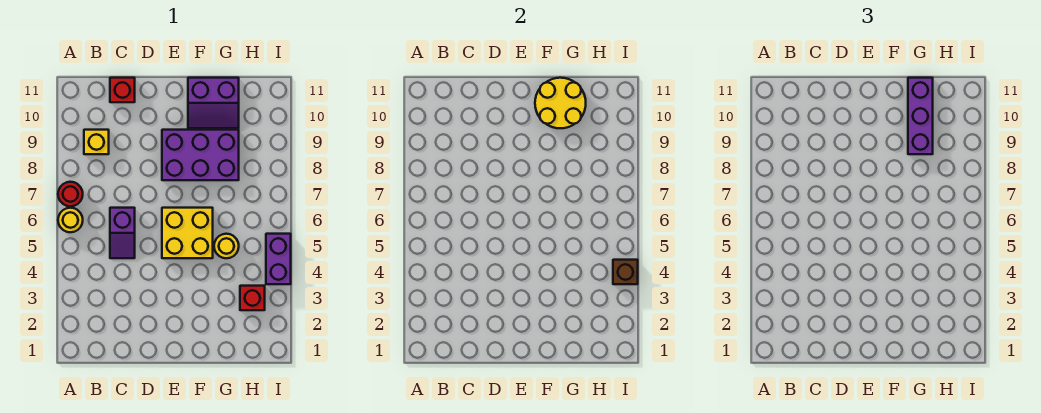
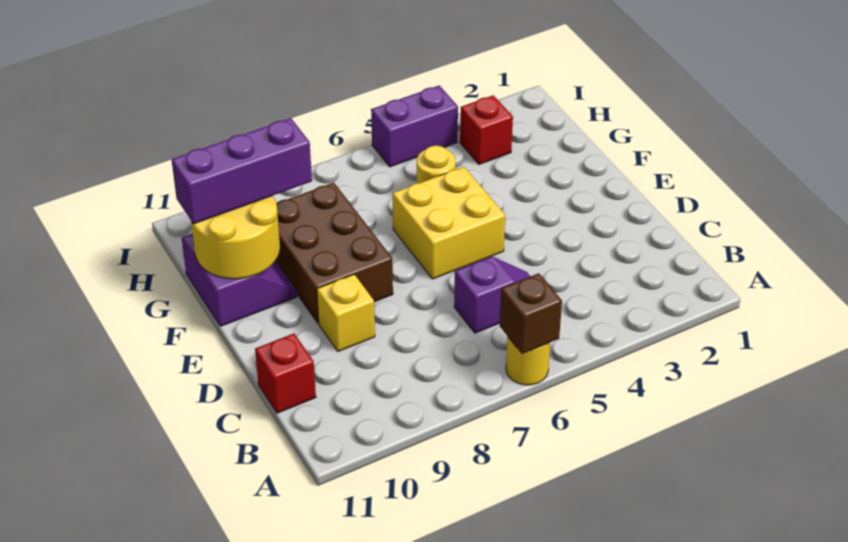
red round brick A7 level 1 -> none
yellow brick B9 level 1 -> yellow brick D9 level 1
purple brick E8:G9 level 1 -> brown brick E8:G9 level 1
brown brick I4 level 2 -> brown brick A6 level 2

